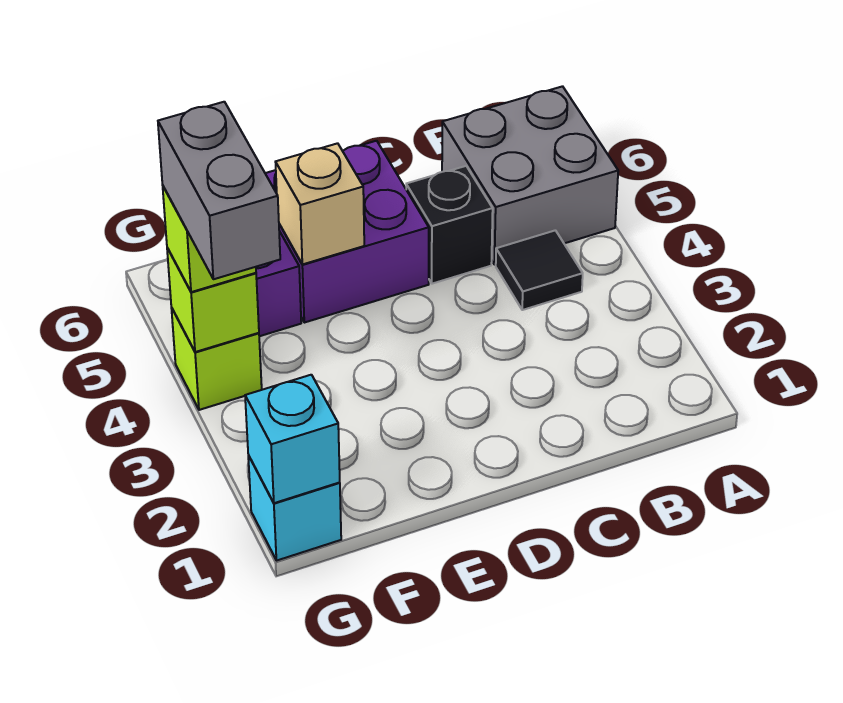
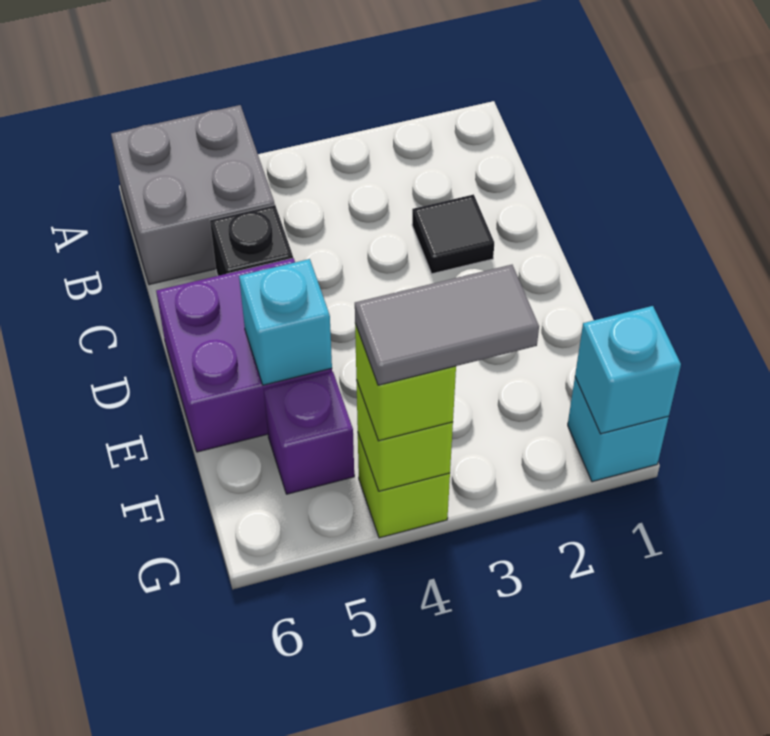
black tile B4 level 1 -> black tile C2 level 1
tan brick E5 level 2 -> cyan brick E5 level 2
grey brick G3:G4 level 4 -> grey tile G3:G4 level 4

